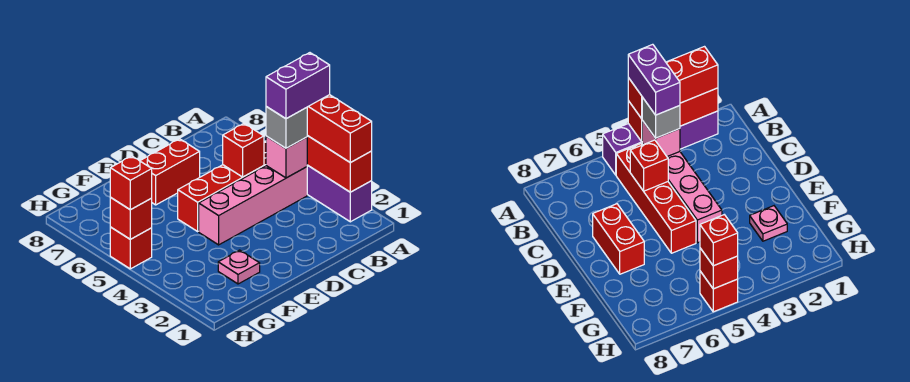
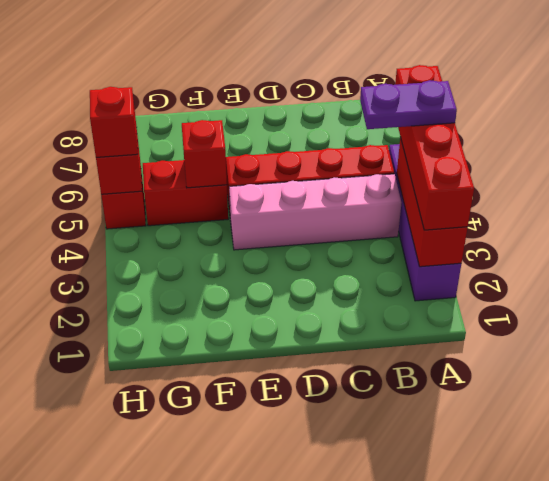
red brick A2:A4 level 3 -> red brick A2:A5 level 3
purple brick A4:B4 level 4 -> purple plate A4:B4 level 4
pink brick B4 level 2 -> none
grey brick B4 level 3 -> none
red brick C5 level 2 -> red brick F5 level 2
red brick D7:E7 level 1 -> red brick F5:G5 level 1
pink plate F2 level 1 -> none

